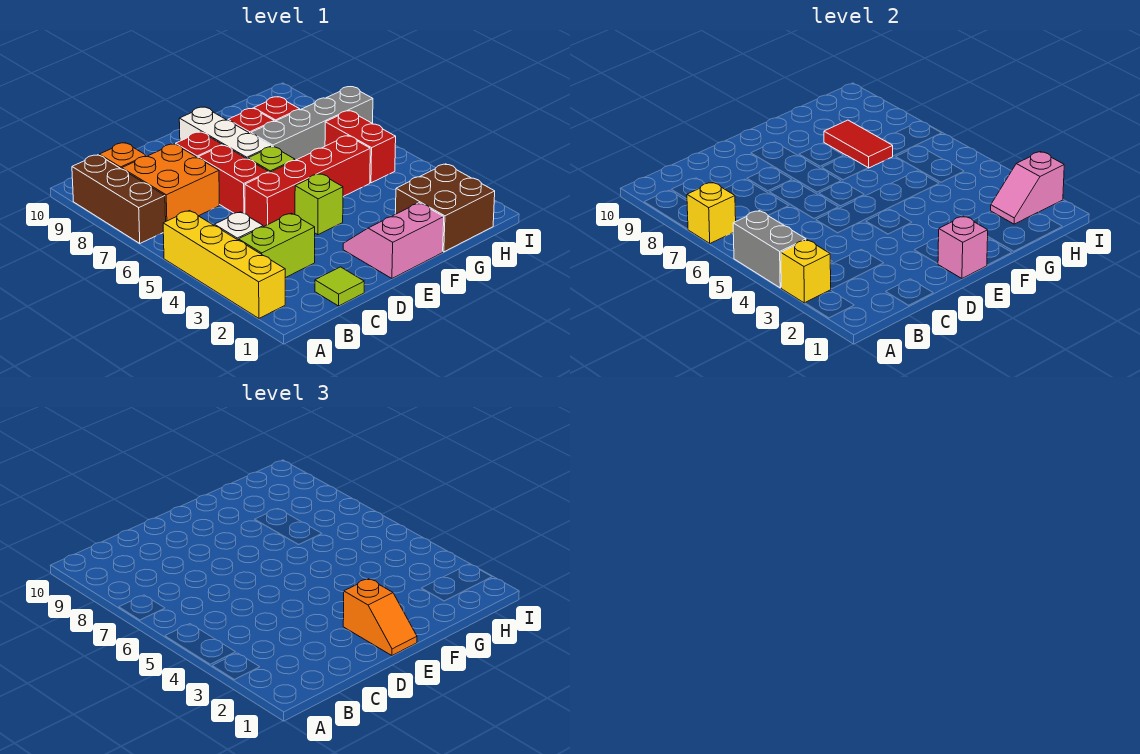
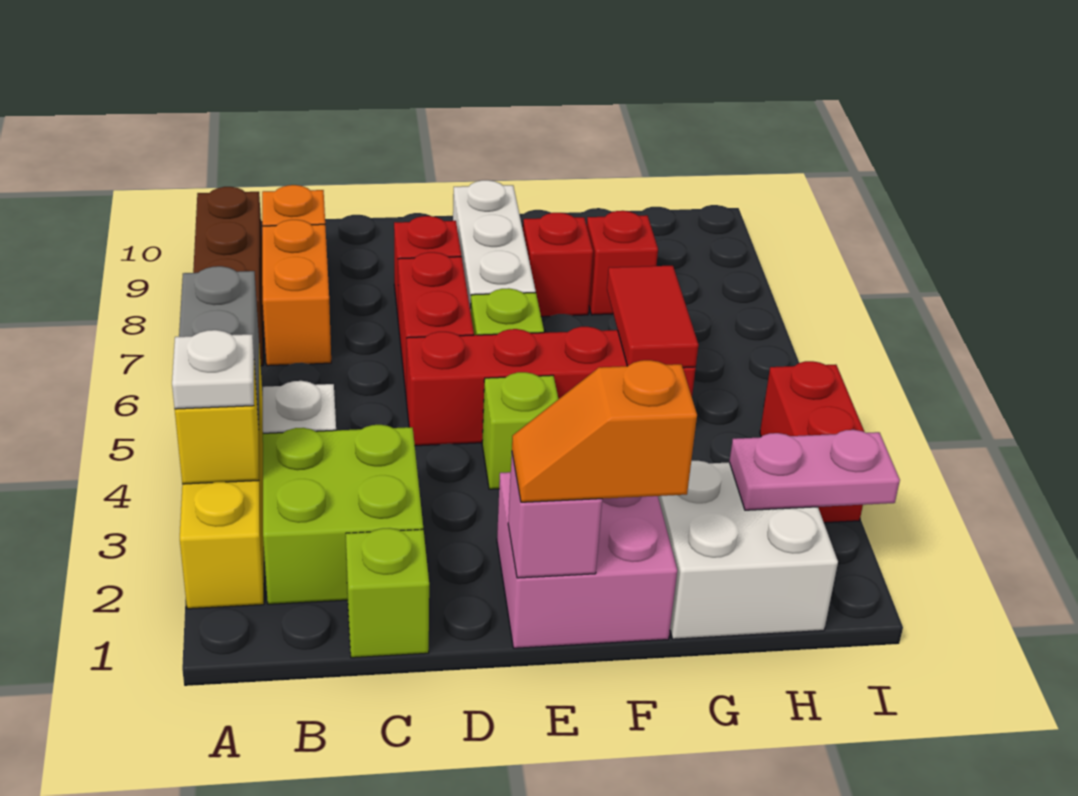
none -> white plate A3 level 3
yellow brick A7 level 2 -> none
lime brick B3:C3 level 1 -> lime brick B2:C3 level 1
orange brick B7:C8 level 1 -> orange brick B7:B8 level 1
lime tile C1 level 1 -> lime brick C1 level 1
pink slope E1:F2 level 1 top 1 -> pink brick E1:F2 level 1
orange slope E1:E2 level 3 top 2 -> orange slope E1:F1 level 3 top F
grey brick F7:I7 level 1 -> none
brown brick G1:H2 level 1 -> white brick G1:H2 level 1
red tile G7:G8 level 2 -> red tile G5:G6 level 2
pink slope H2:I2 level 2 top I -> pink plate H2:I2 level 2
red brick H5:H6 level 1 -> red brick I3:I4 level 1

